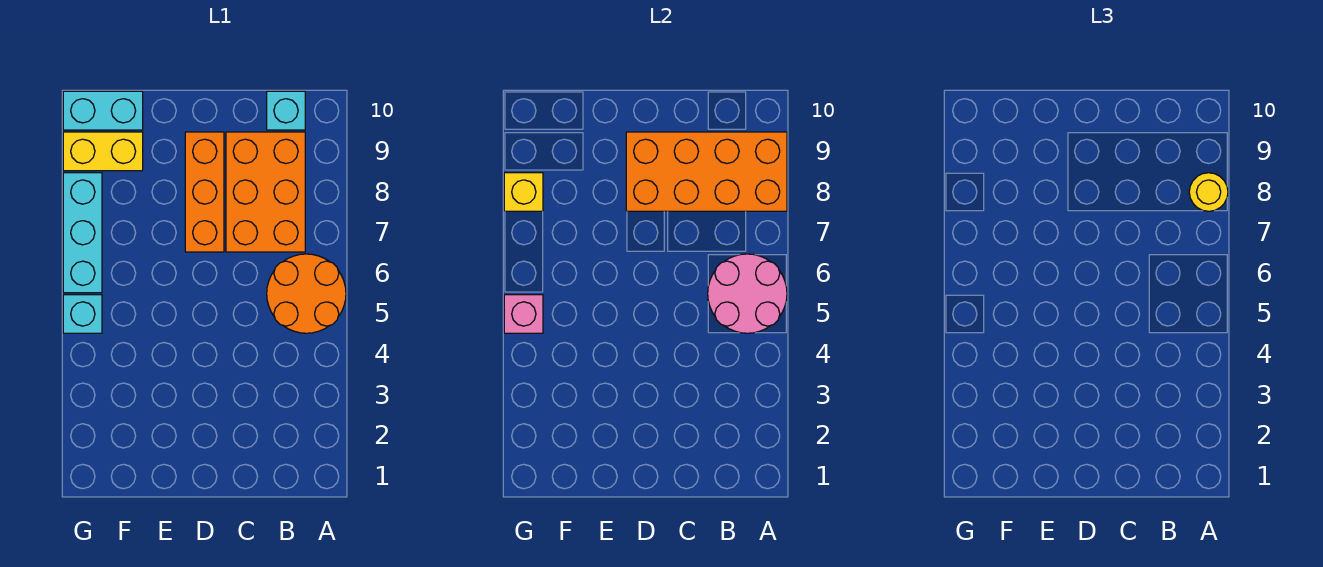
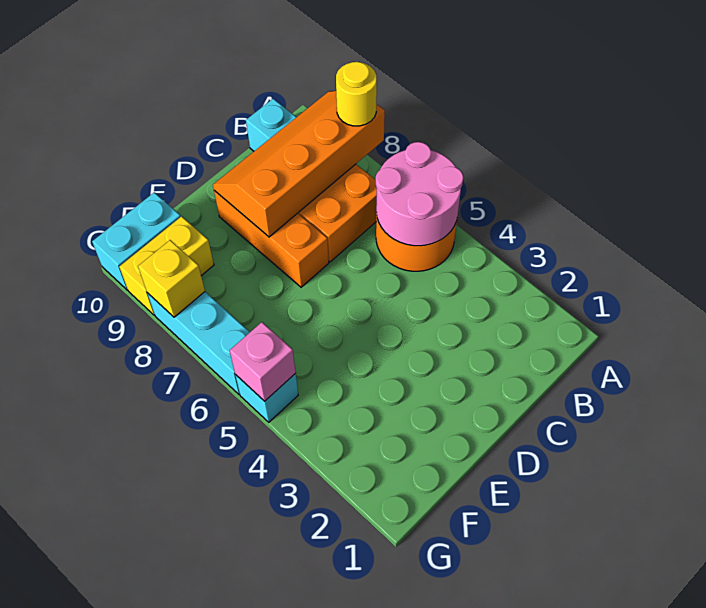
orange brick A8:D9 level 2 -> orange slope A8:D9 level 2 top 8

